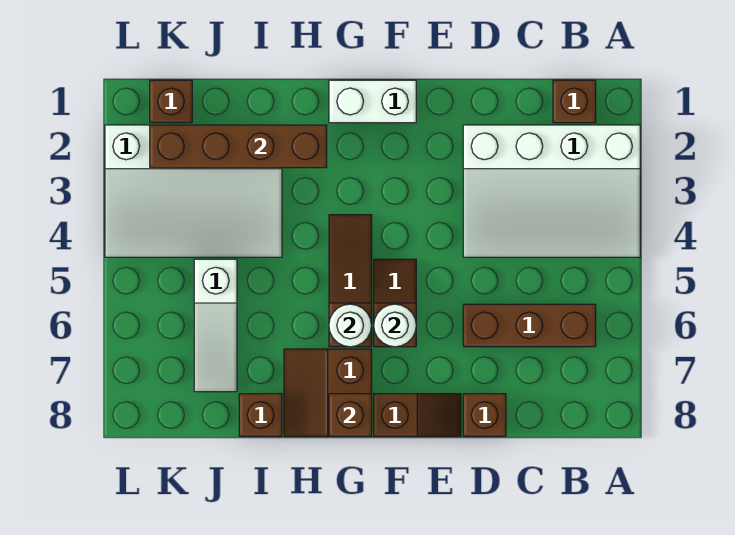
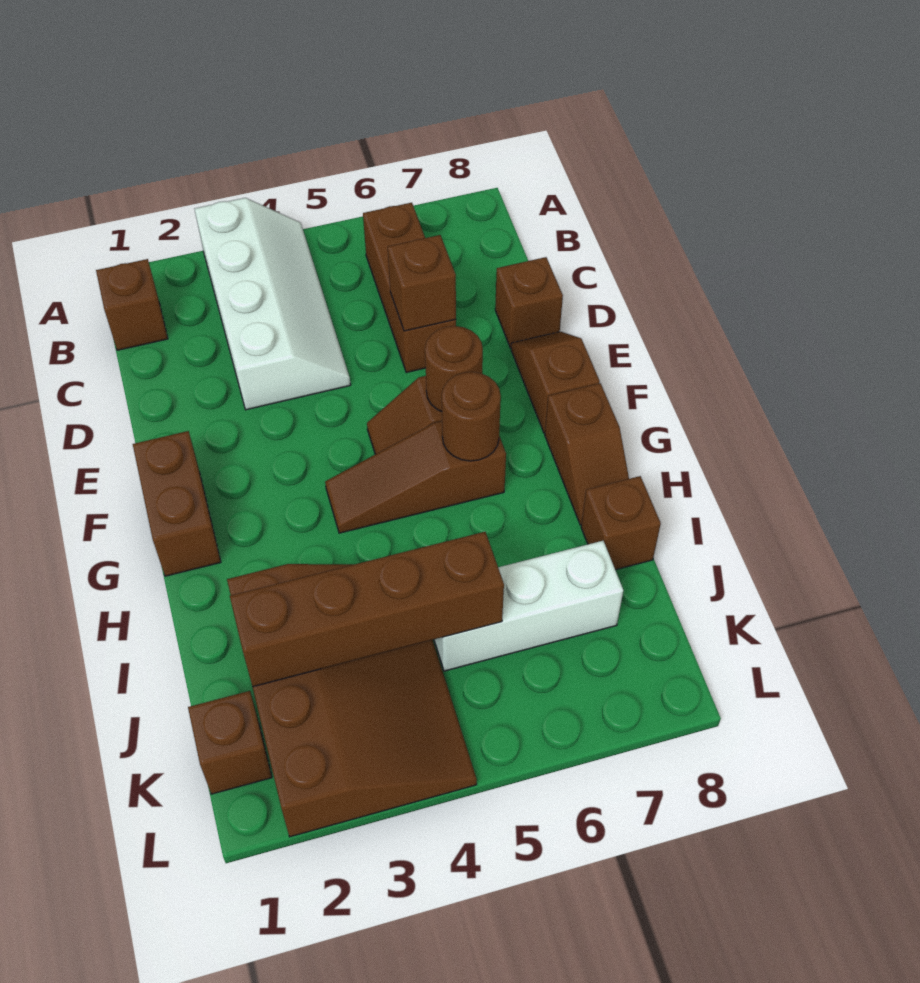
white slope A2:D4 level 1 top 2 -> white slope A3:D4 level 1 top 3
white brick F1:G1 level 1 -> brown brick F1:G1 level 1
white round brick F6 level 2 -> brown round brick F6 level 2
white round brick G6 level 2 -> brown round brick G6 level 2
brown slope G7:H8 level 1 top G -> brown slope G8:H8 level 1 top G
brown brick G8 level 2 -> brown brick D6 level 2
brown brick H2:K2 level 2 -> brown brick J2:J5 level 2
white slope I2:L4 level 1 top 2 -> brown slope I2:L4 level 1 top 2
white slope J5:J7 level 1 top 5 -> white brick J5:J7 level 1

